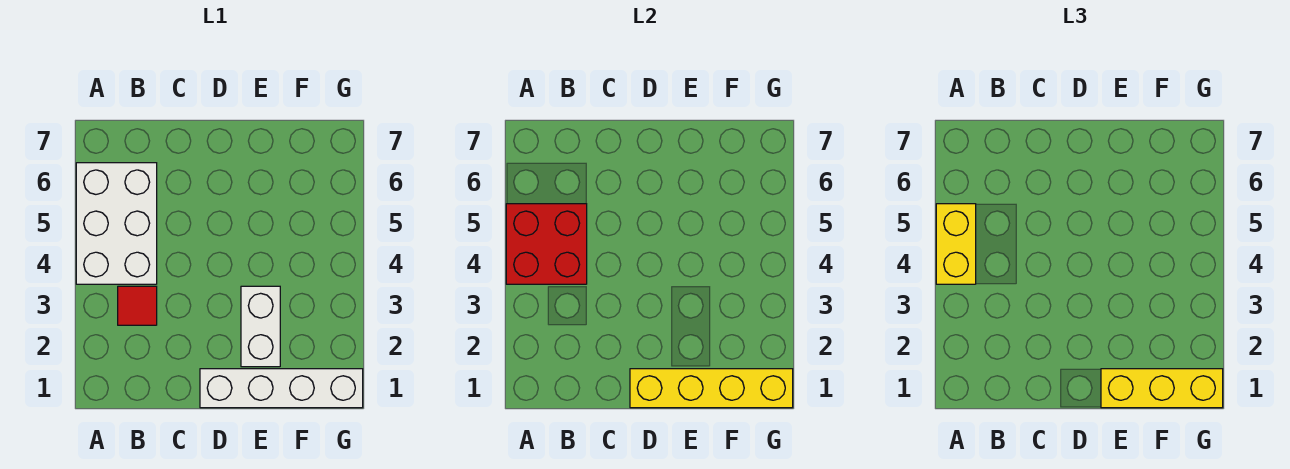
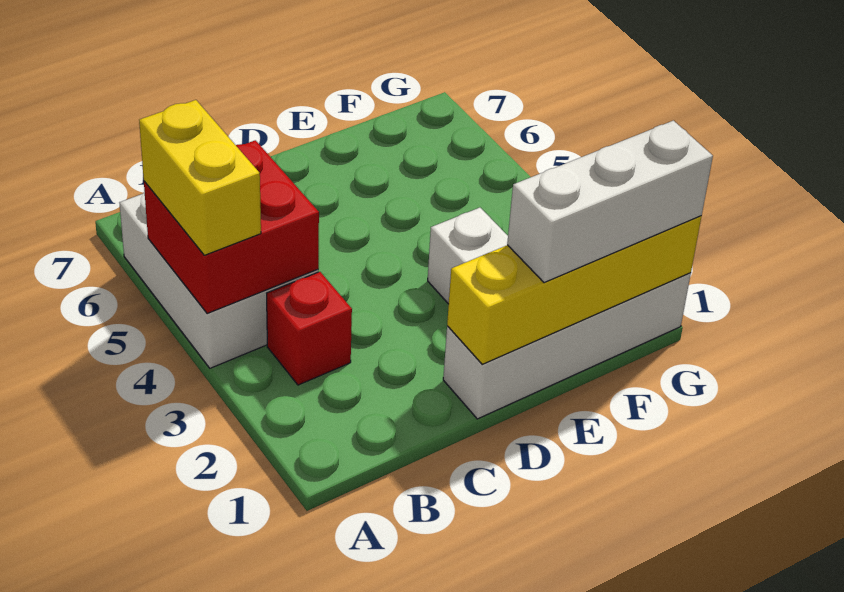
red tile B3 level 1 -> red brick B3 level 1
yellow brick E1:G1 level 3 -> white brick E1:G1 level 3

